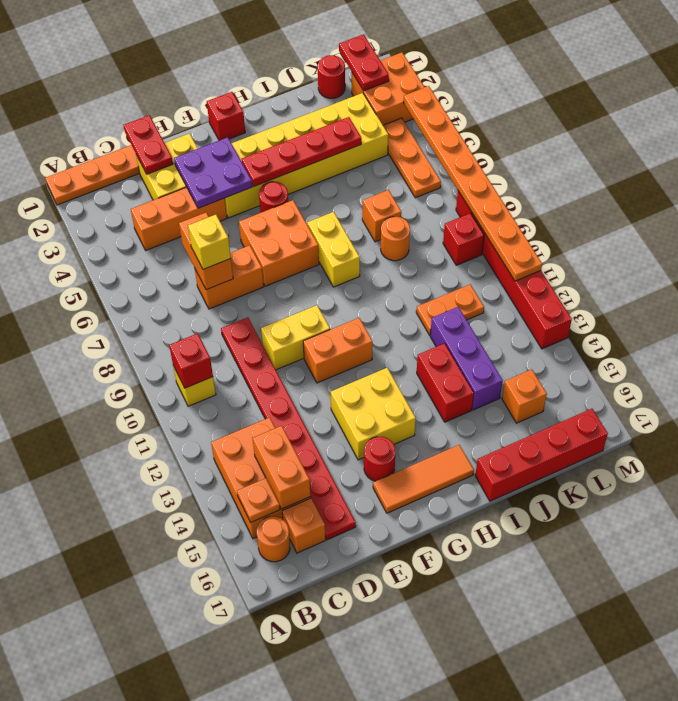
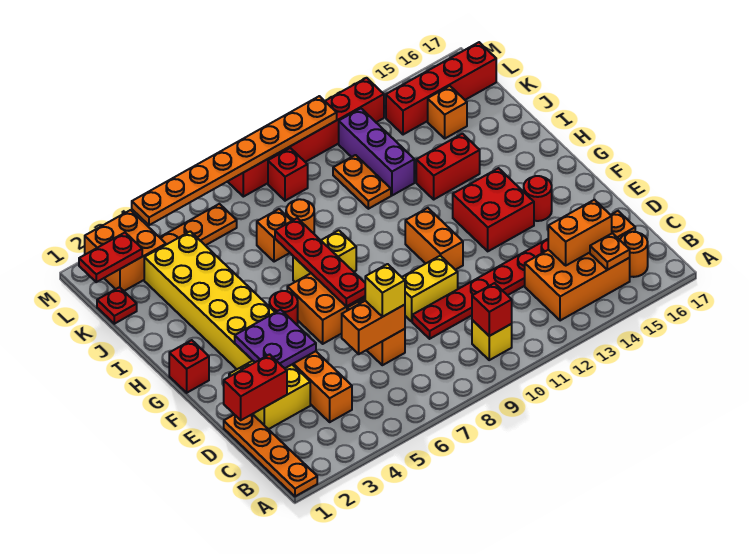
red plate D1:D2 level 2 -> red brick D1:D2 level 2
yellow brick E10:F10 level 1 -> yellow brick E9:E10 level 1
yellow brick F13:G14 level 1 -> red brick F13:G14 level 1
orange tile F16:H16 level 1 -> none
red plate G4:J4 level 2 -> red plate F7:I7 level 2
red brick I17:L17 level 1 -> red brick L14:L17 level 1
purple brick J12:J14 level 1 -> purple brick J12:L12 level 1
red round brick K1 level 1 -> red plate K1 level 1

